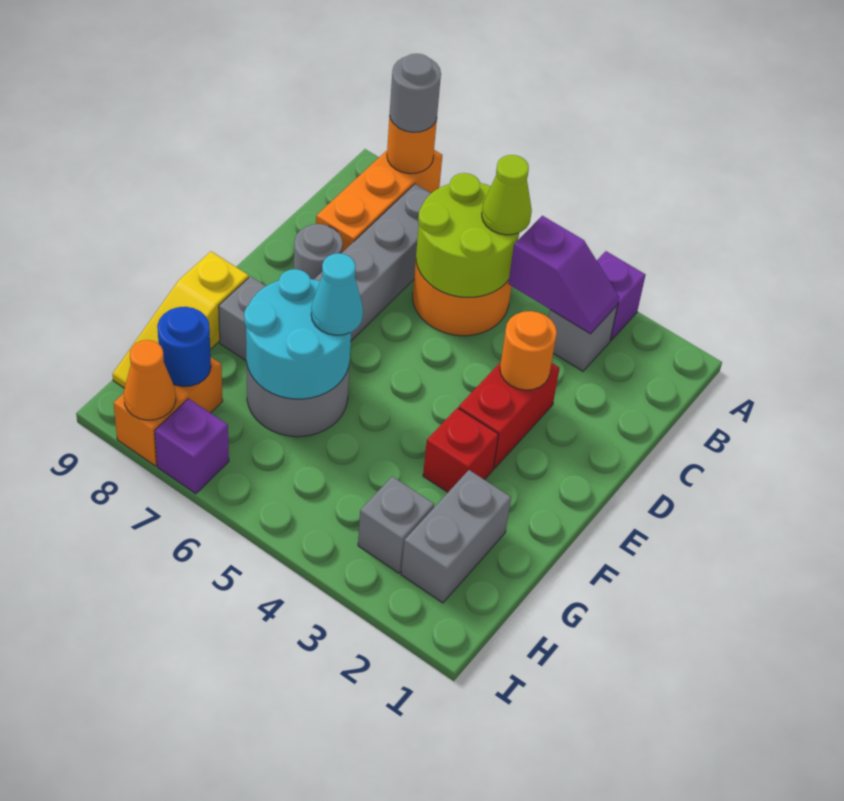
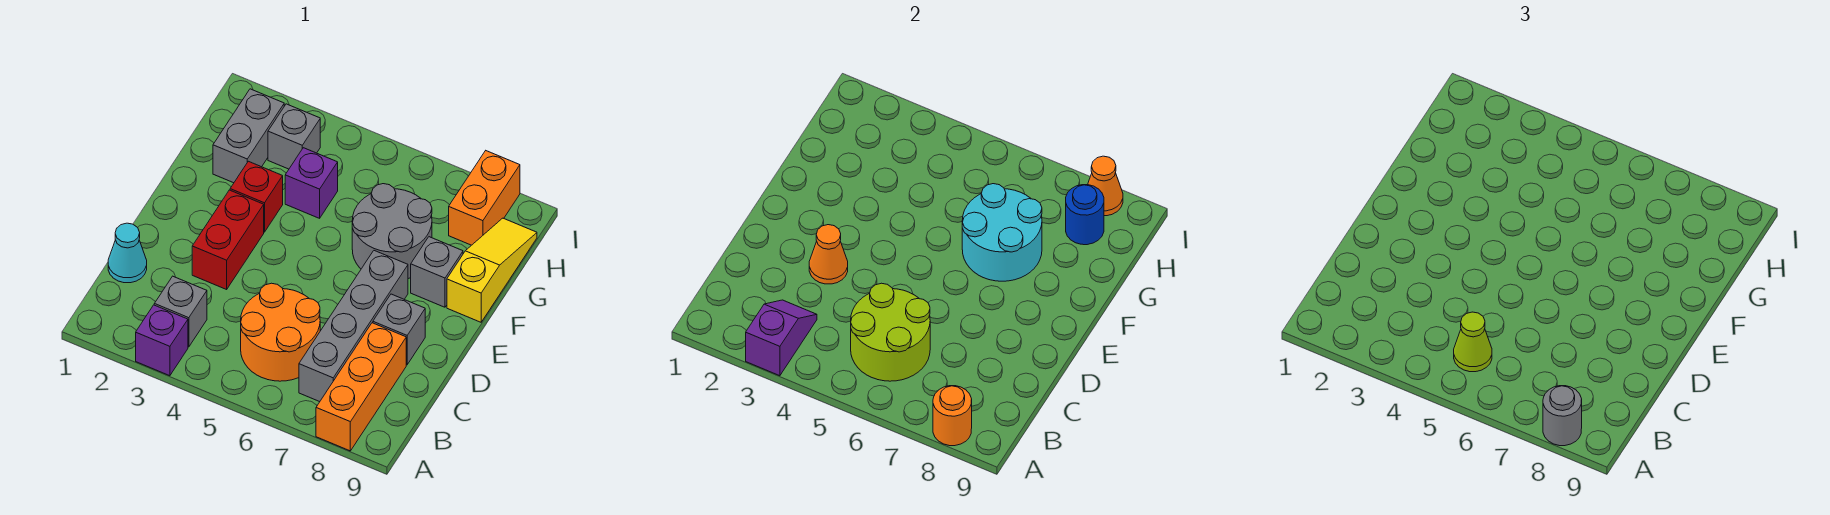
purple slope B3:B4 level 2 top 4 -> purple slope A3:B3 level 2 top A
orange round brick D3 level 2 -> orange cone D3 level 2
grey round brick D8 level 1 -> grey brick D8 level 1
cyan cone F6 level 3 -> cyan cone C1 level 1
purple brick I7 level 1 -> purple brick G4 level 1

